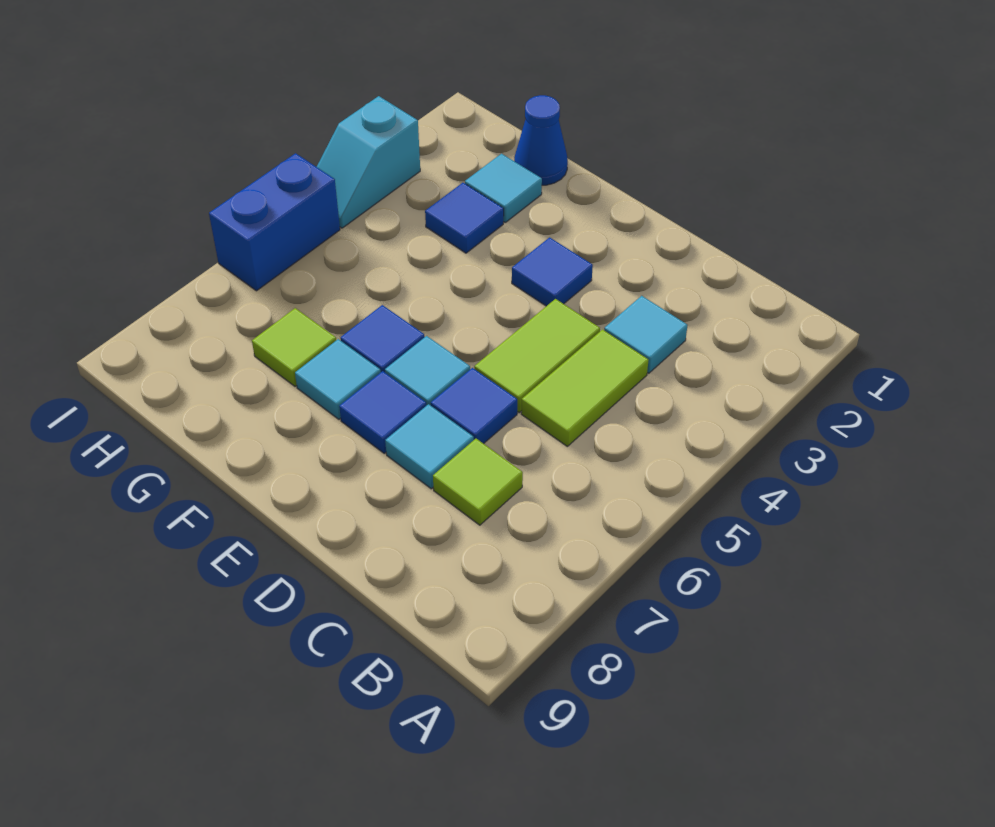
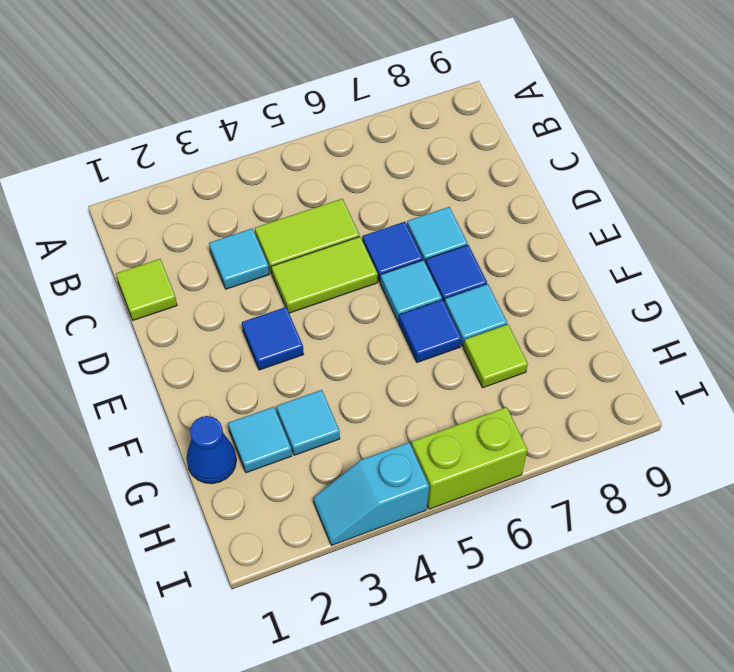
lime tile C7 level 1 -> lime tile C1 level 1
blue tile G3 level 1 -> cyan tile G3 level 1
cyan slope I3:I4 level 1 top 3 -> cyan slope I3:I4 level 1 top 4
blue brick I5:I6 level 1 -> lime brick I5:I6 level 1

